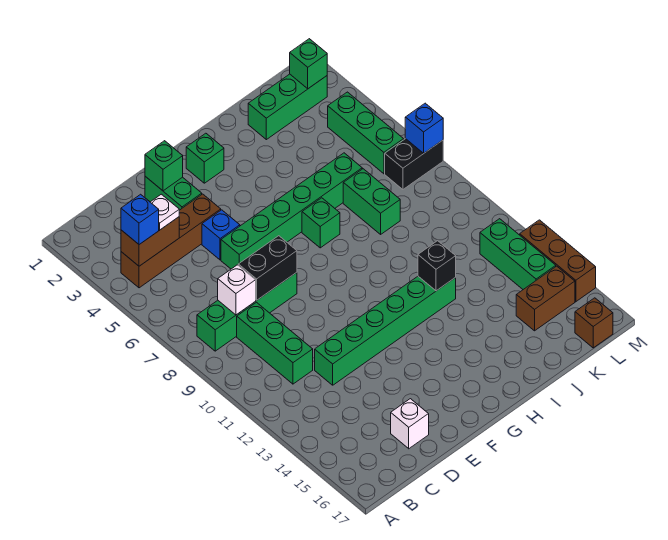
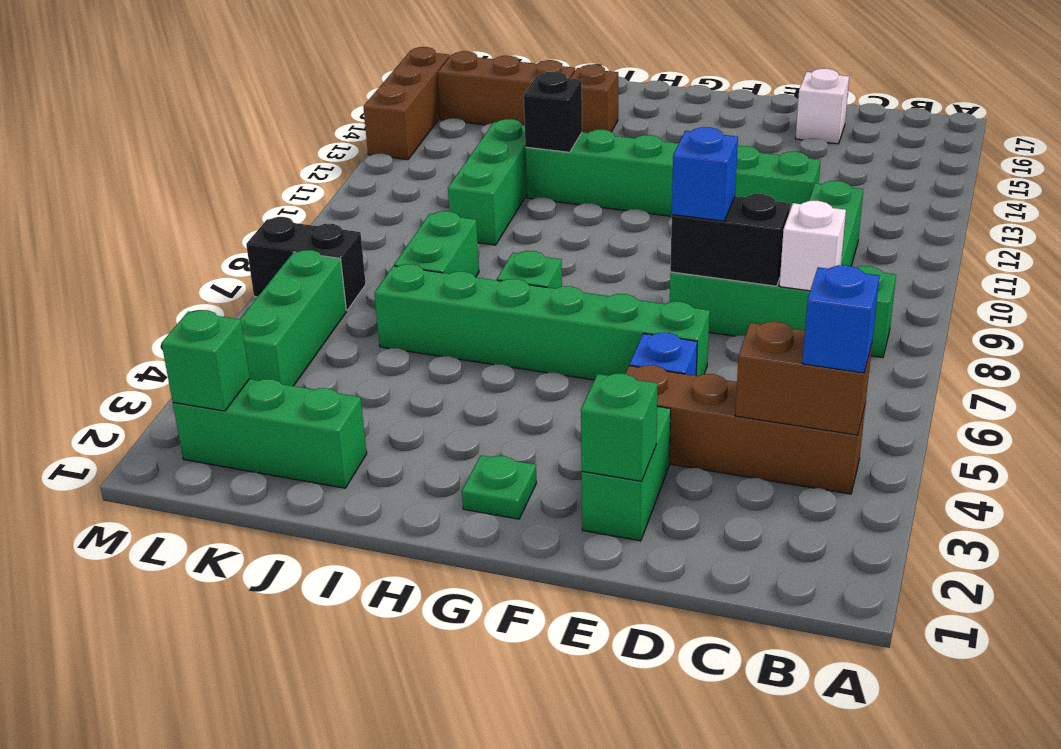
white plate C4 level 3 -> none
green brick G2 level 1 -> green plate G2 level 1
brown brick K15:L15 level 1 -> brown brick J15:L15 level 1
green brick L12:L14 level 1 -> green brick J10:J12 level 1
brown brick L17 level 1 -> brown brick I15 level 1
blue brick M7 level 2 -> blue brick E8 level 3

